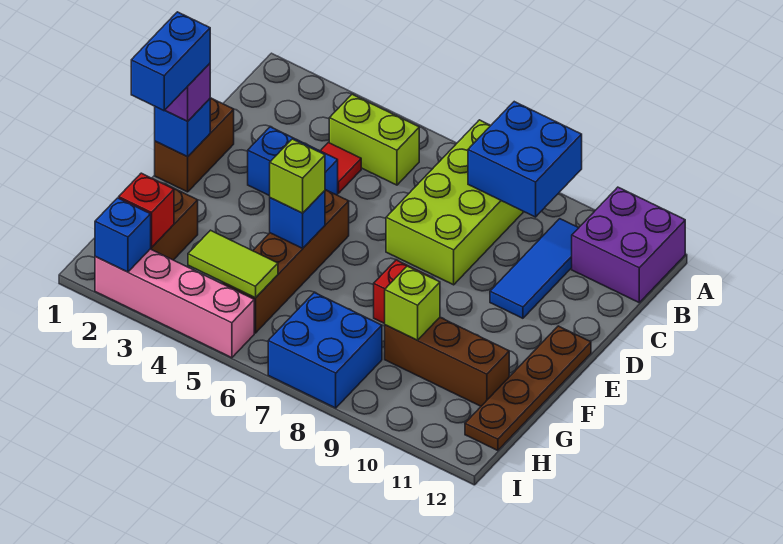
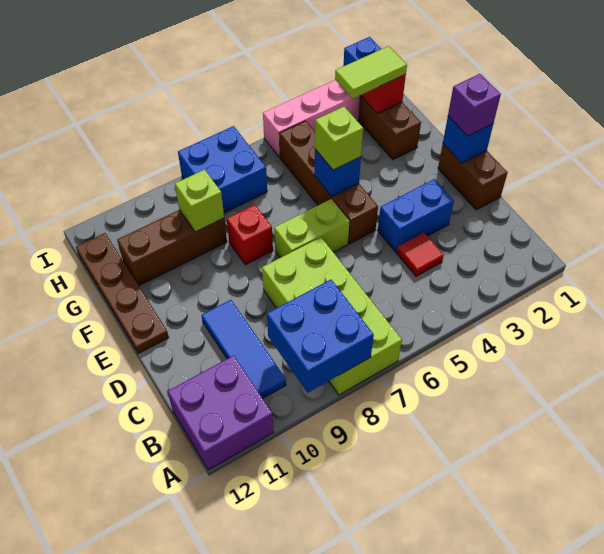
lime brick B4:B5 level 1 -> lime brick E6:E7 level 1
blue brick E1:F1 level 4 -> none
lime tile H4:H5 level 2 -> lime tile H2:H3 level 3

